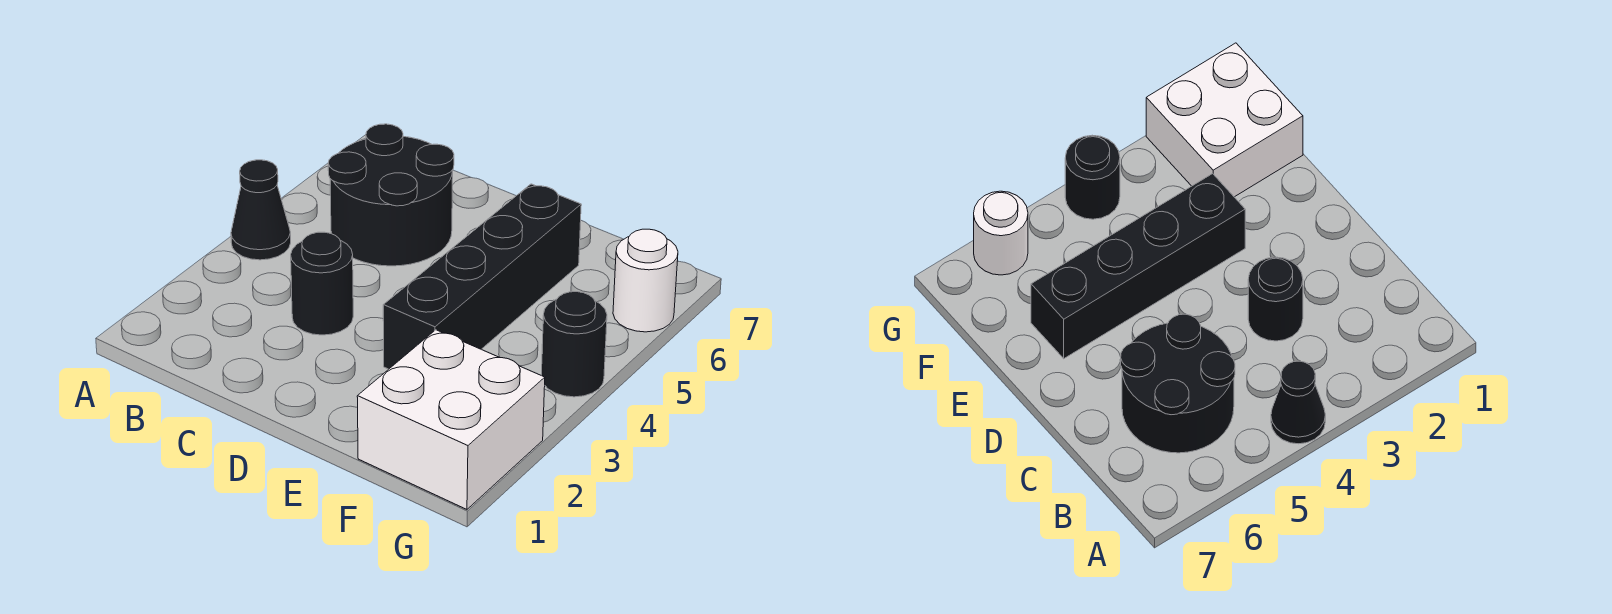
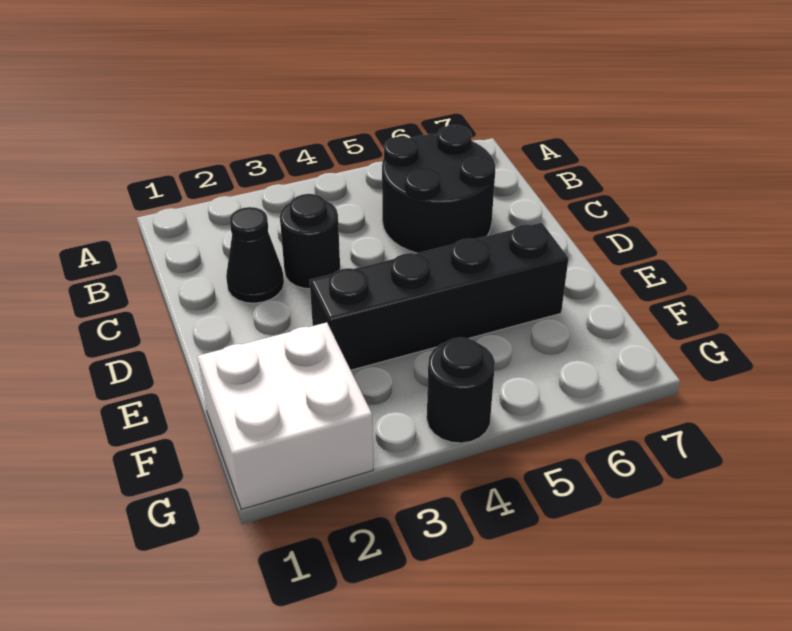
black cone A4 level 1 -> black cone C2 level 1
white round brick G6 level 1 -> none

